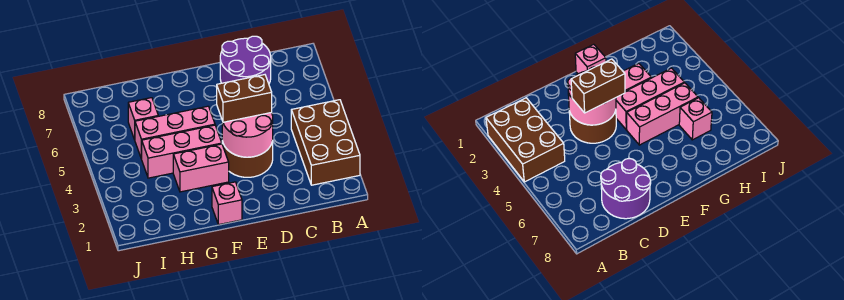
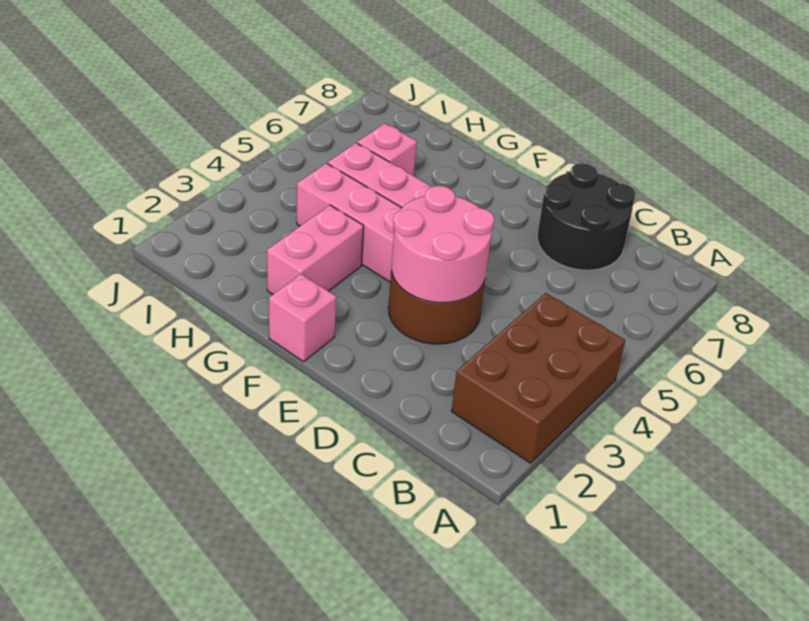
purple round brick C7:D8 level 1 -> black round brick C7:D8 level 1
brown brick D4:E4 level 3 -> none
pink brick F3:G3 level 1 -> pink brick G2:G3 level 1

